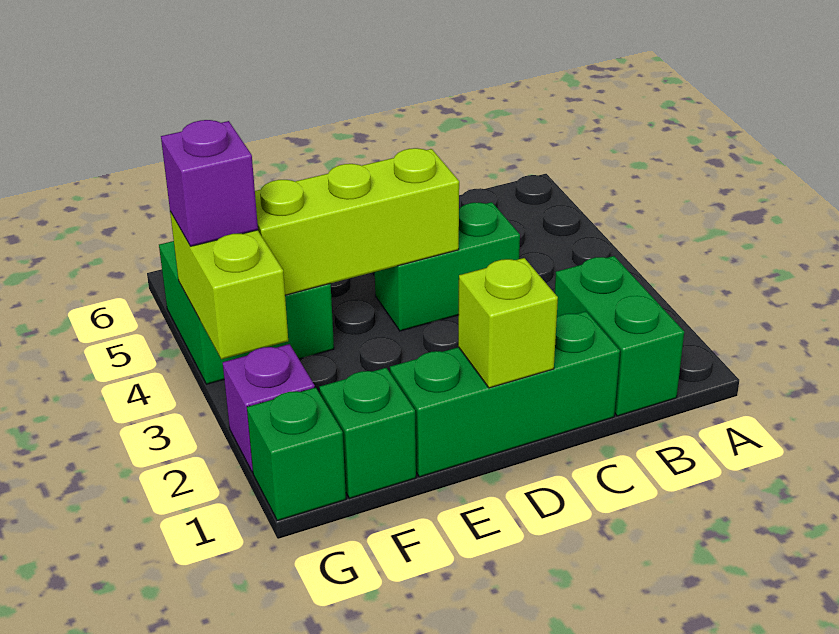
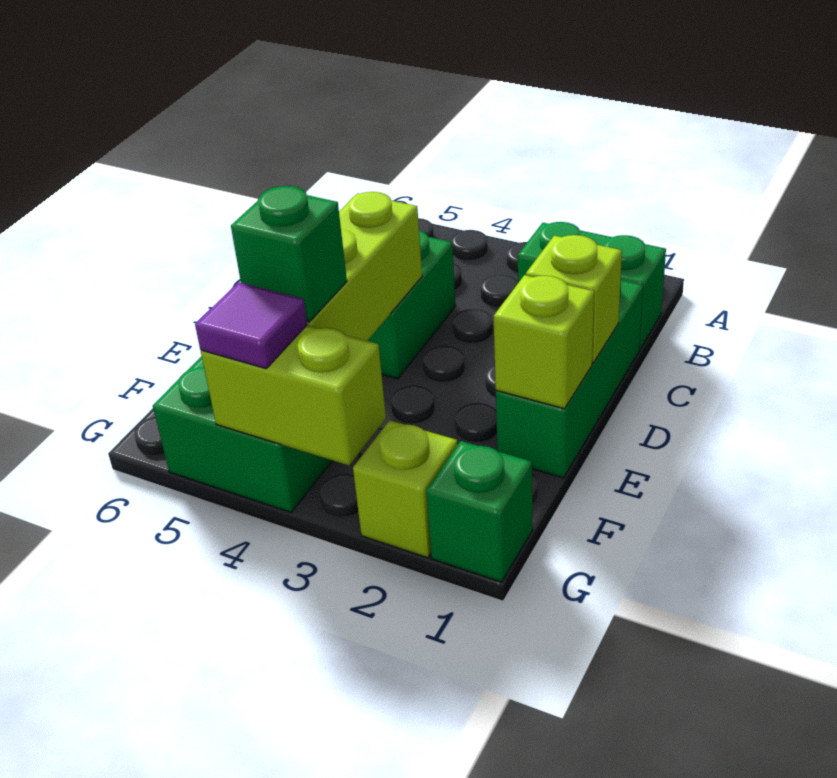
none -> lime brick E1 level 2
green brick F1 level 1 -> green brick F4 level 3
purple brick G2 level 1 -> lime brick G2 level 1
purple brick G4 level 3 -> purple tile G4 level 3

